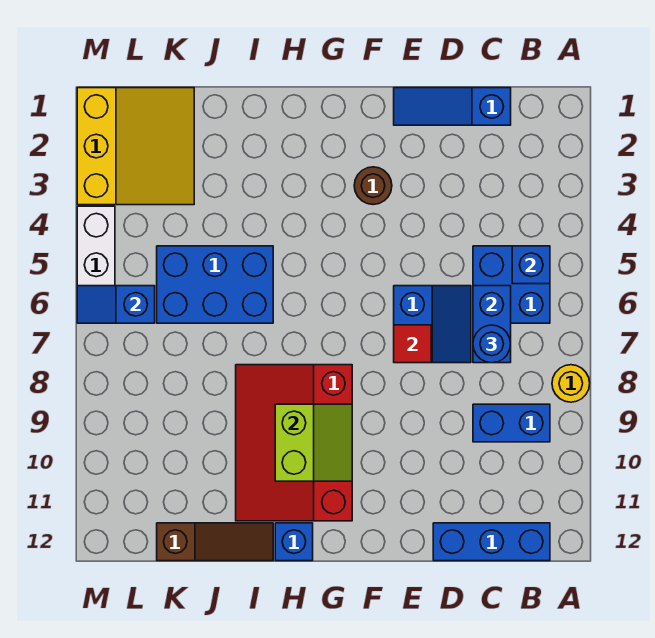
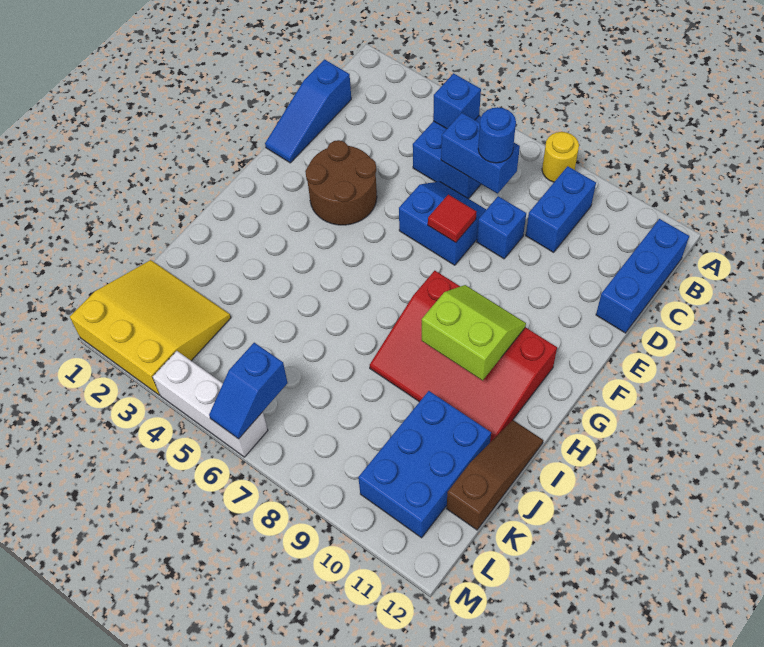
brown round brick F3 level 1 -> brown round brick E3:F4 level 1
blue brick H12 level 1 -> blue brick D8 level 1
blue brick I5:K6 level 1 -> blue brick J10:L11 level 1

